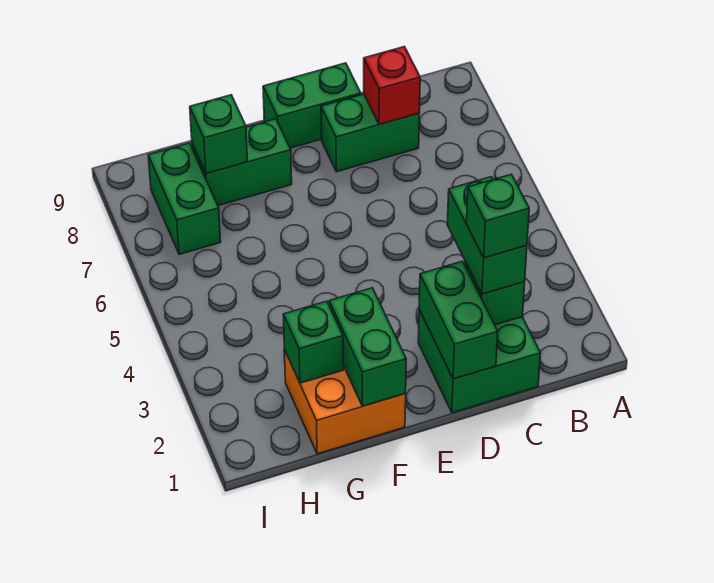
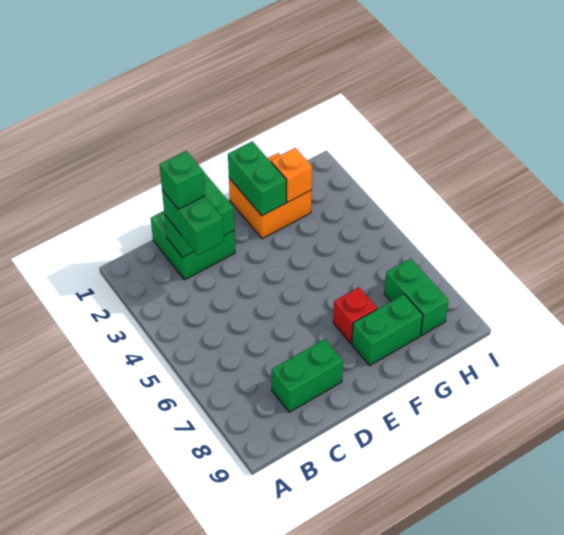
red brick C8 level 2 -> red brick F7 level 1
green brick D9:E9 level 1 -> none
green brick G2 level 2 -> orange brick G2 level 2
green brick G8 level 2 -> none

